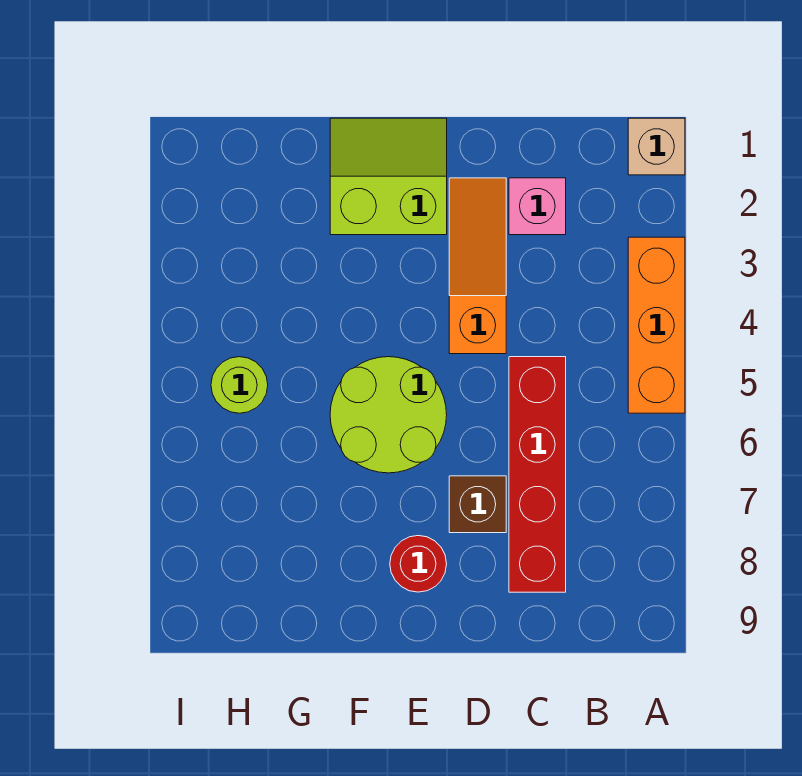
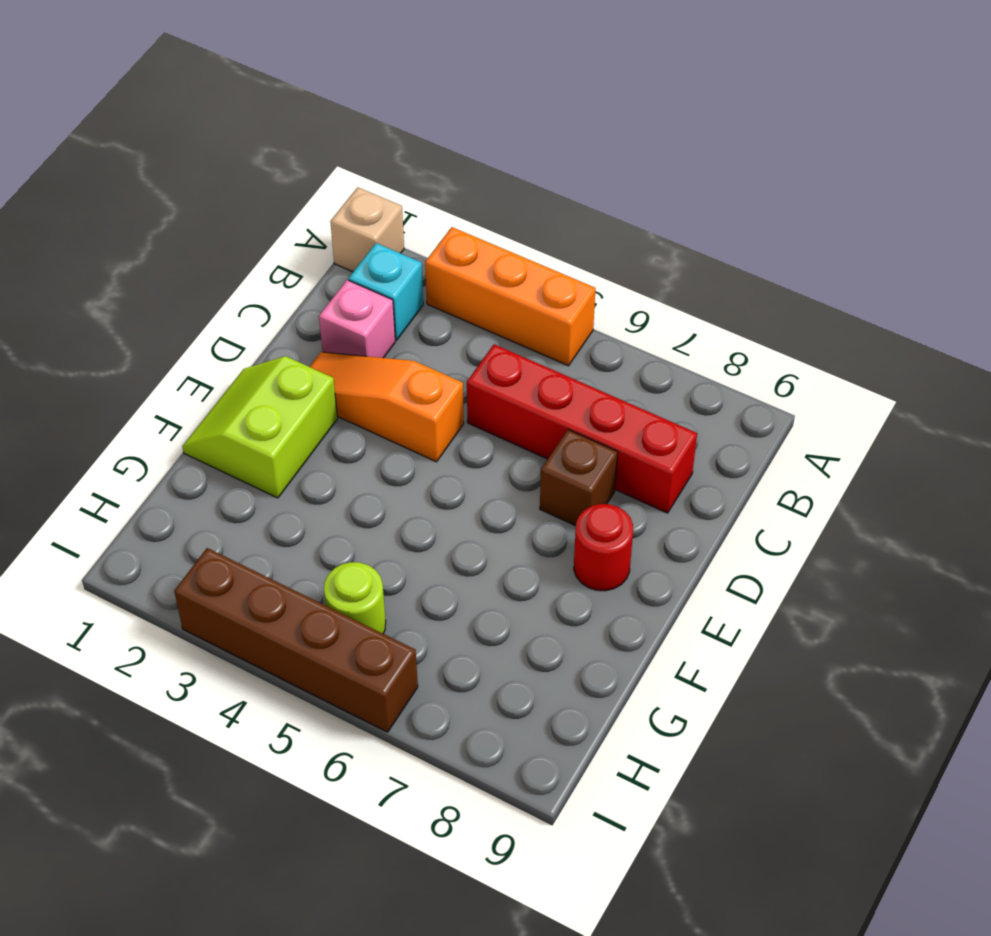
none -> cyan brick B2 level 1
lime round brick E5:F6 level 1 -> none
none -> brown brick I3:I6 level 1

